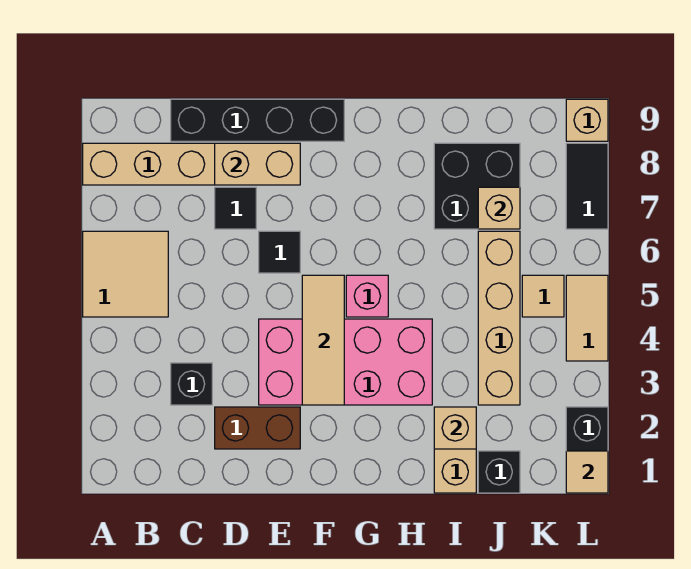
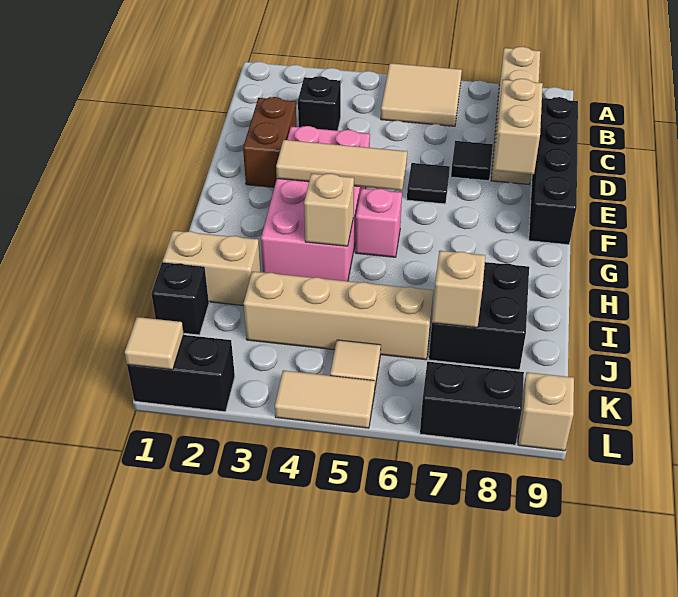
tan brick I2 level 2 -> tan brick H4 level 2
black tile L7:L8 level 1 -> black brick L7:L8 level 1

